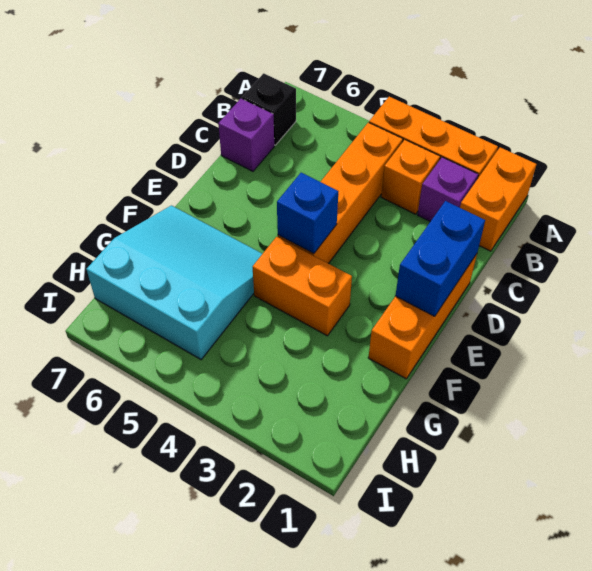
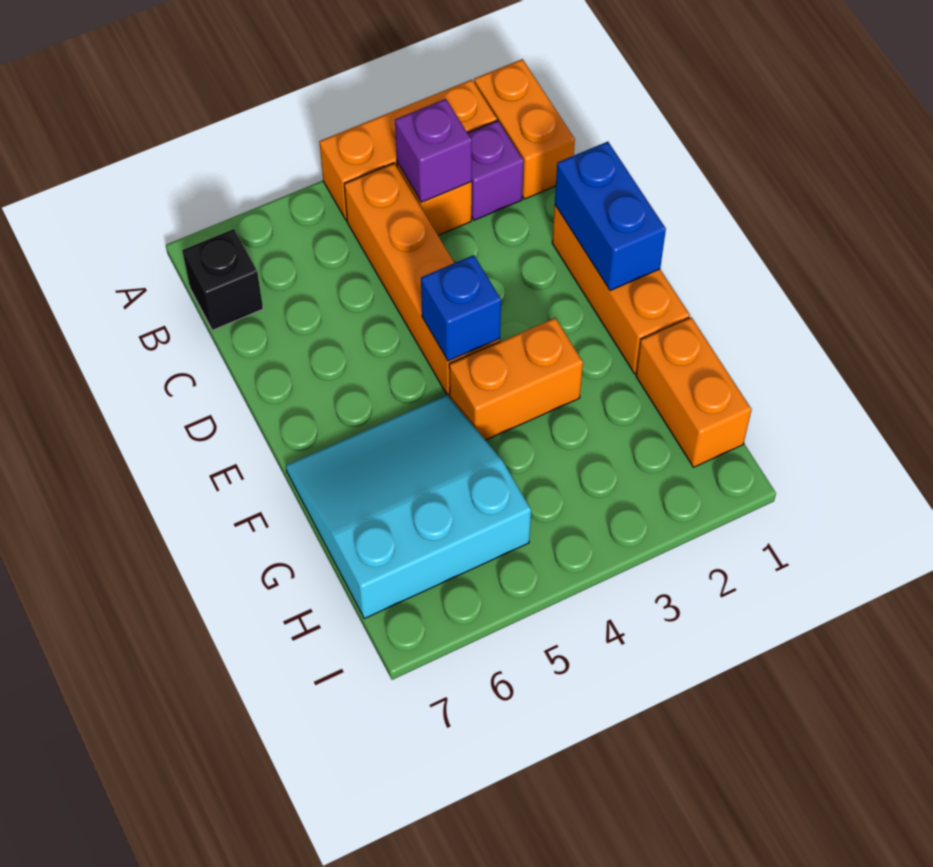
purple brick C7 level 1 -> purple brick B3 level 2
none -> orange brick G1:H1 level 1

